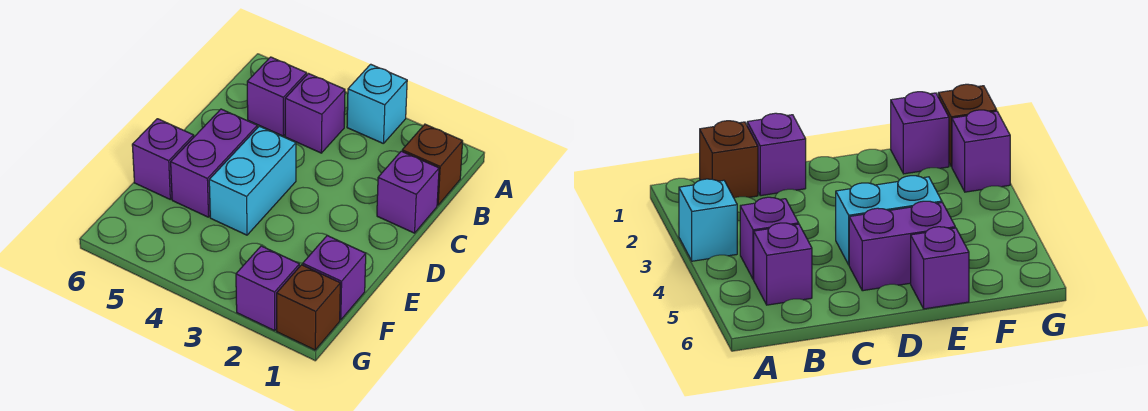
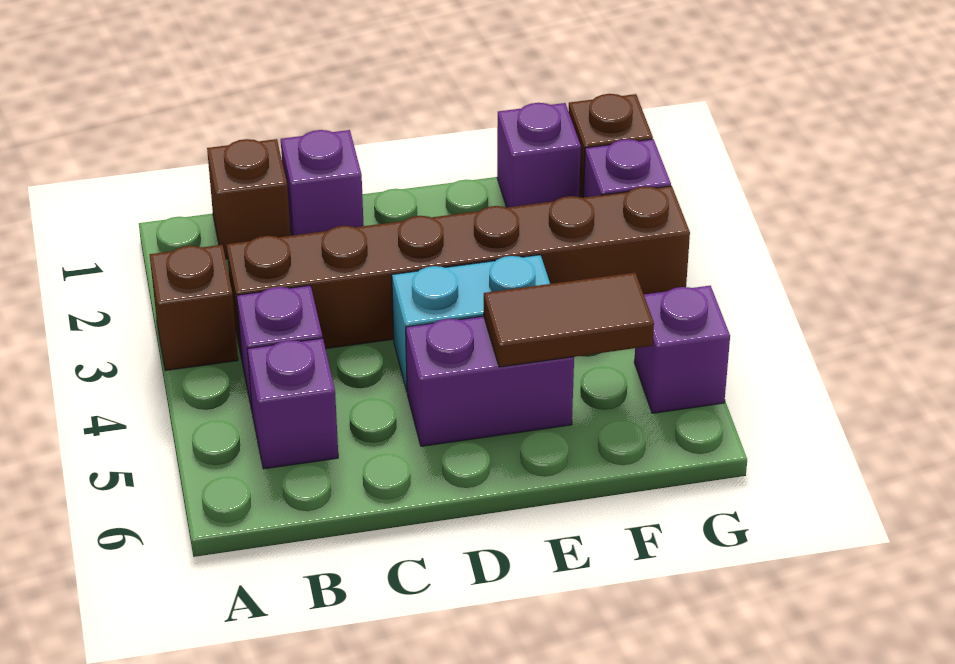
cyan brick A3 level 1 -> brown brick A3 level 1
none -> brown brick B3:G3 level 1
none -> brown tile E5:F5 level 2
purple brick E6 level 1 -> purple brick G5 level 1

